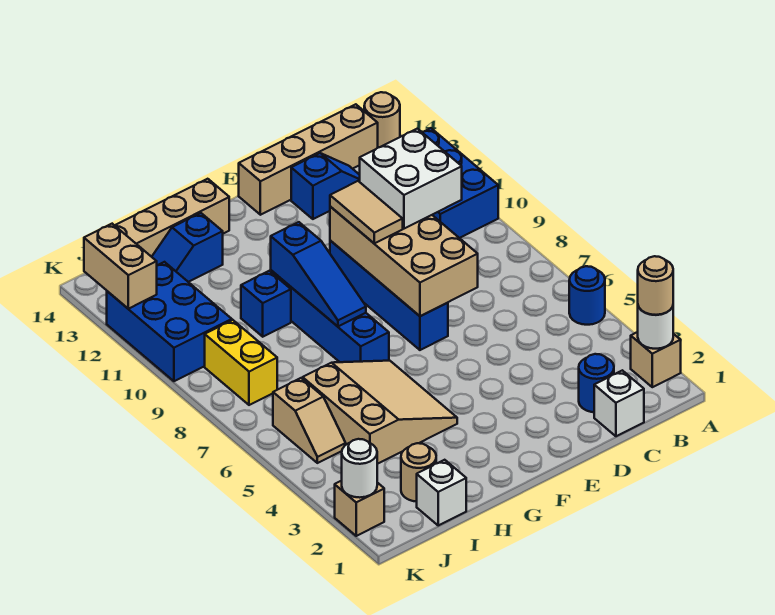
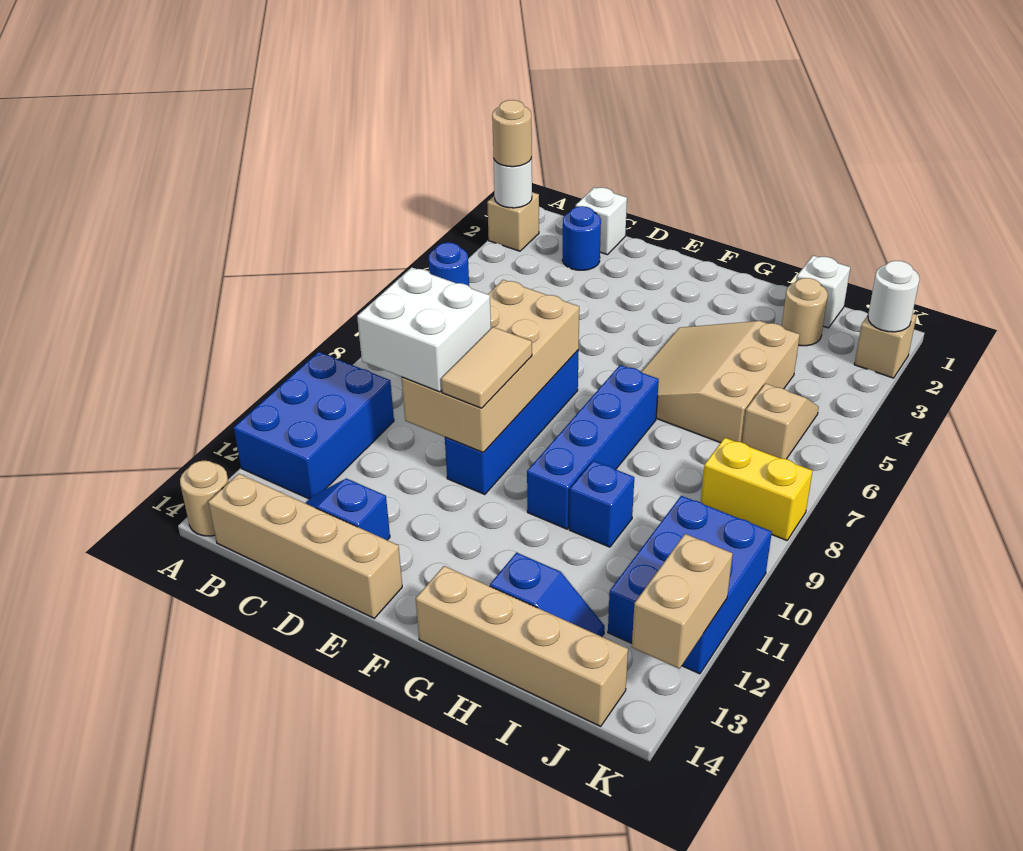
blue slope G8:G10 level 2 top 10 -> none
yellow brick J8:J9 level 1 -> yellow brick J8:K8 level 1

